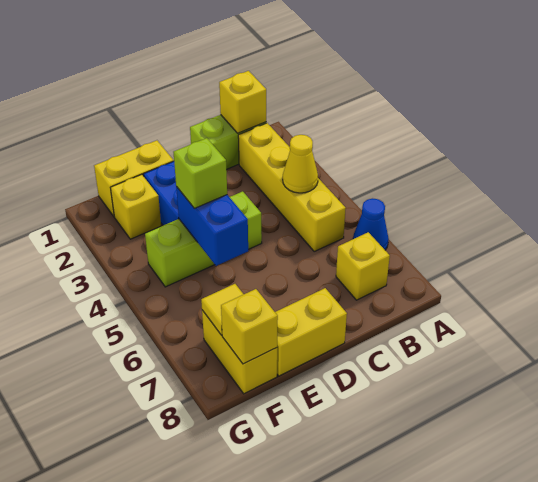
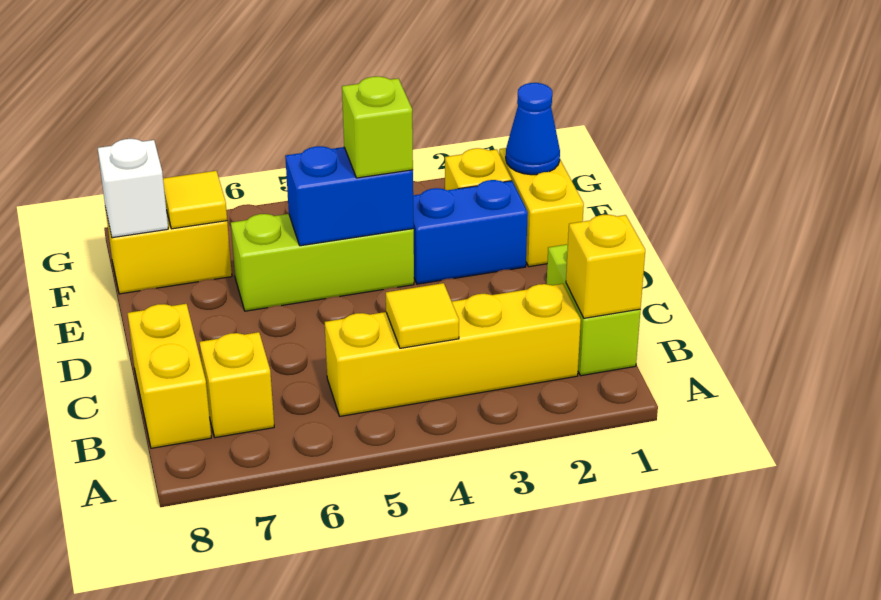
blue cone A6 level 1 -> blue cone F1 level 2
yellow cone B4 level 2 -> yellow tile B4 level 2
lime brick D4:F4 level 1 -> lime brick E4:E6 level 1
yellow brick D8:E8 level 1 -> yellow brick B8:C8 level 1
yellow brick F8 level 2 -> white brick F8 level 2

